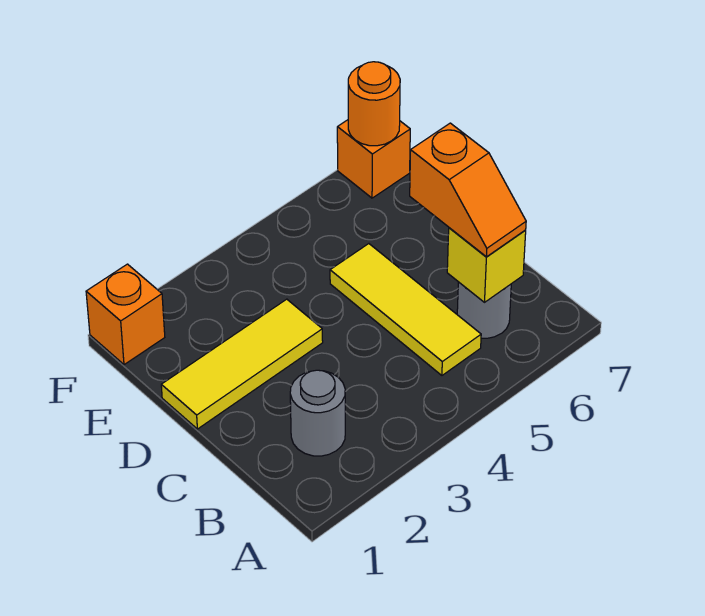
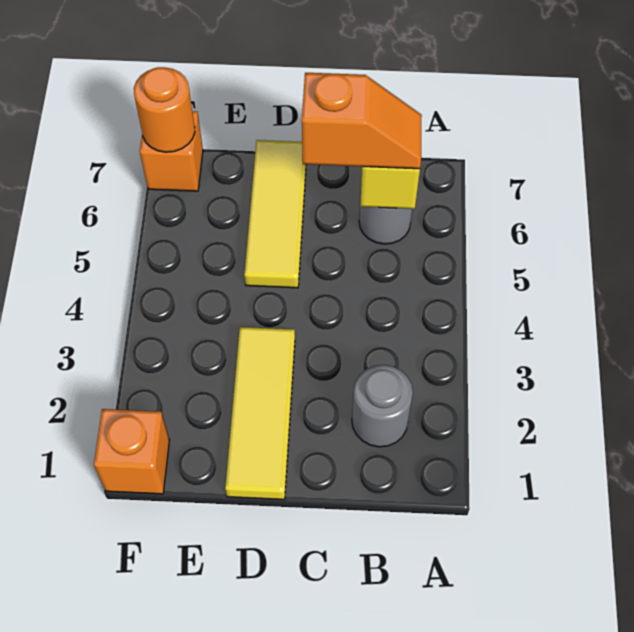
yellow tile B5:D5 level 1 -> yellow tile D5:D7 level 1

